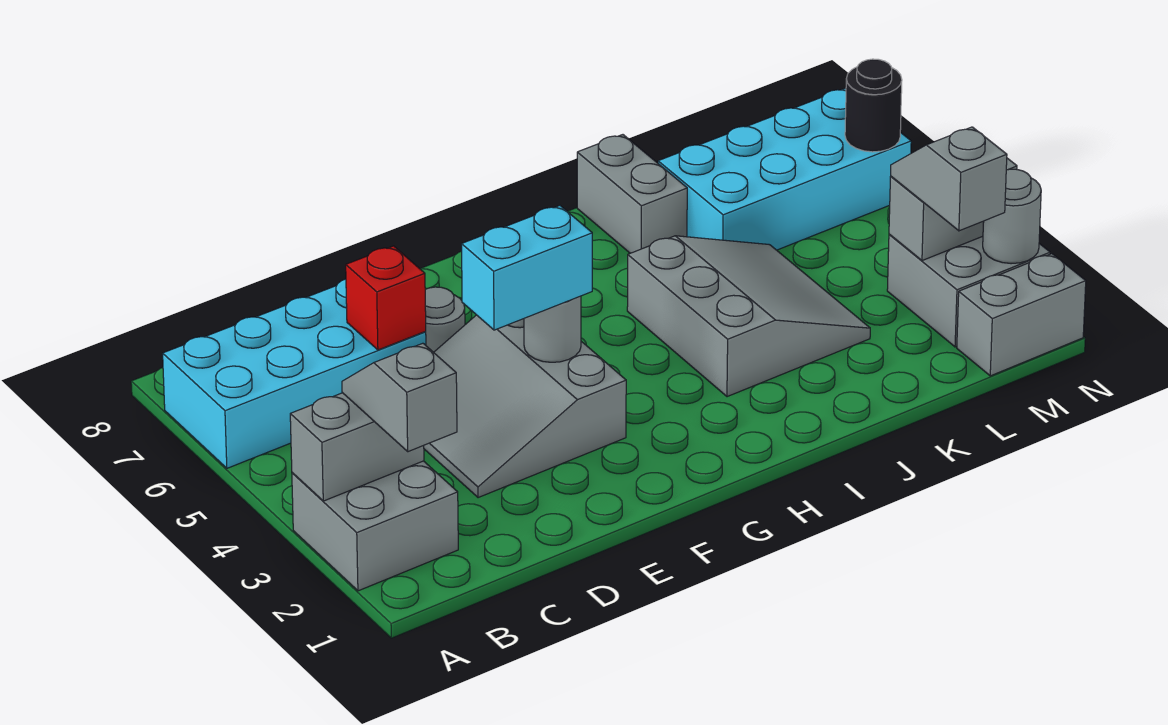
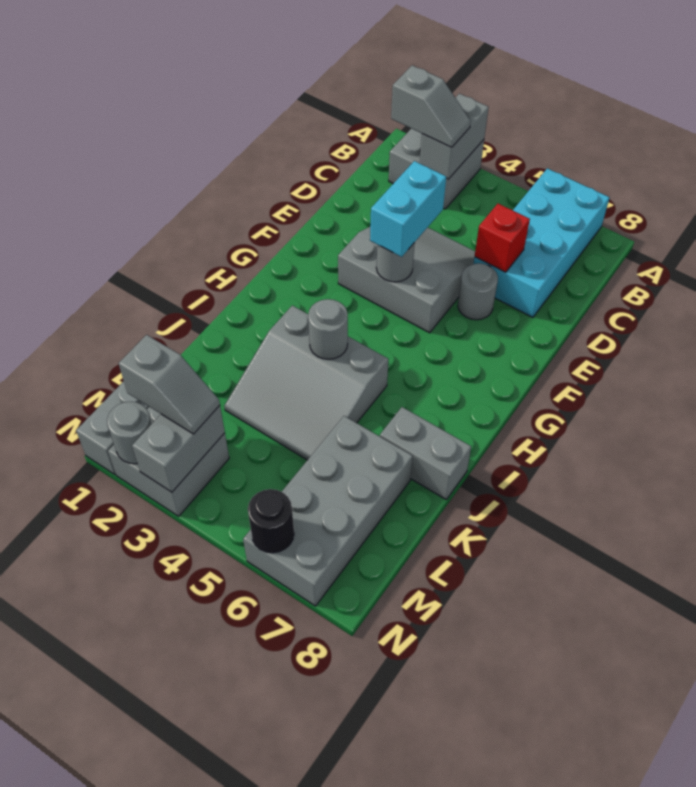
none -> grey round brick I4 level 2
cyan brick K6:N7 level 1 -> grey brick K6:N7 level 1

